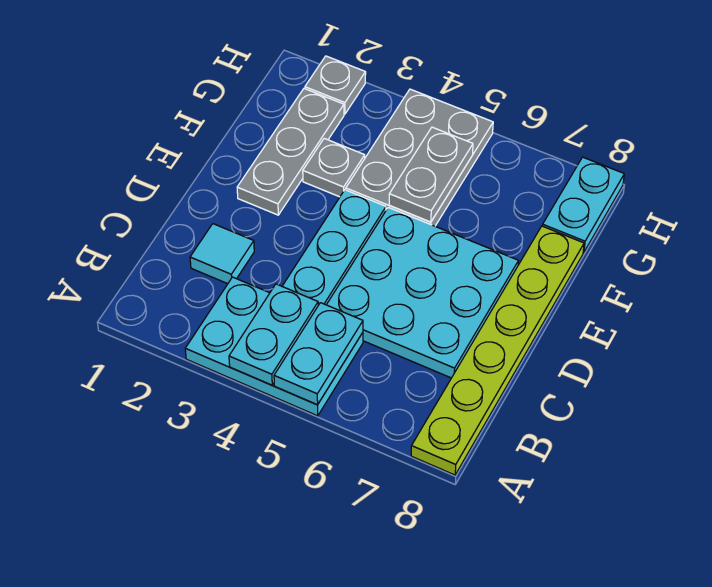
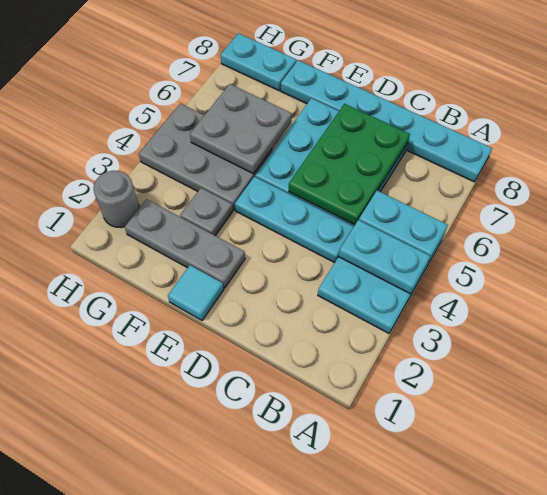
lime plate A8:F8 level 1 -> cyan plate A8:F8 level 1
cyan tile C2 level 1 -> cyan tile E1 level 1
none -> green plate C5:D7 level 2
grey plate F5:G5 level 2 -> grey plate F5:G6 level 2
grey plate H2 level 1 -> grey round brick H2 level 1

